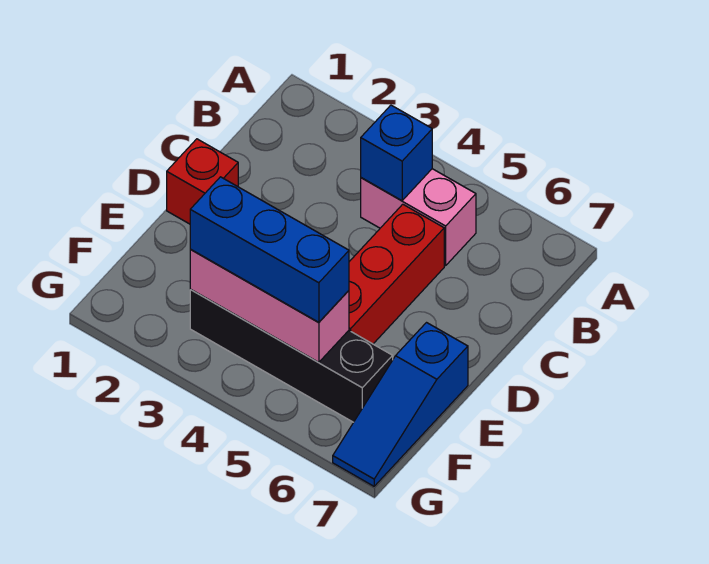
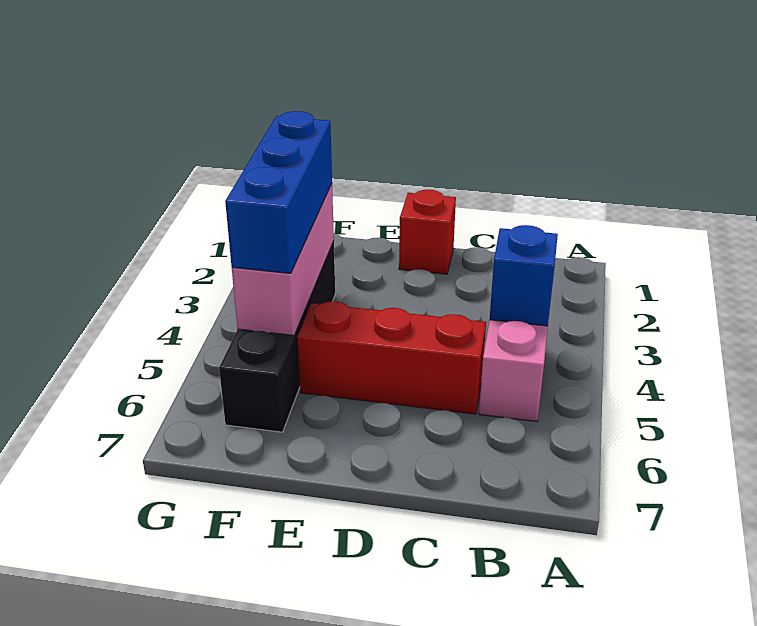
blue slope E7:G7 level 1 top E -> none

